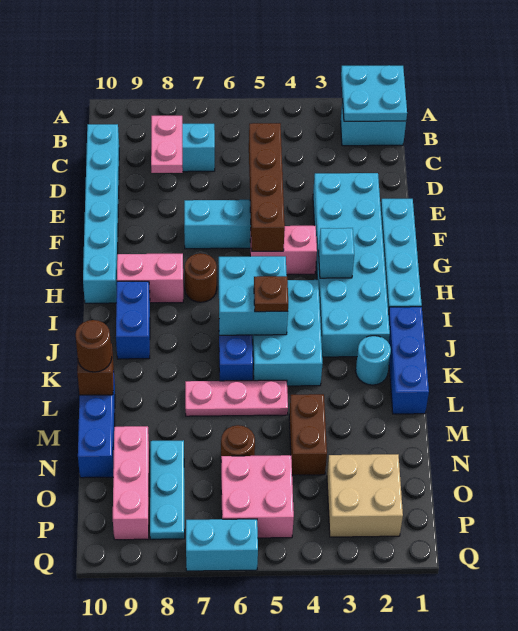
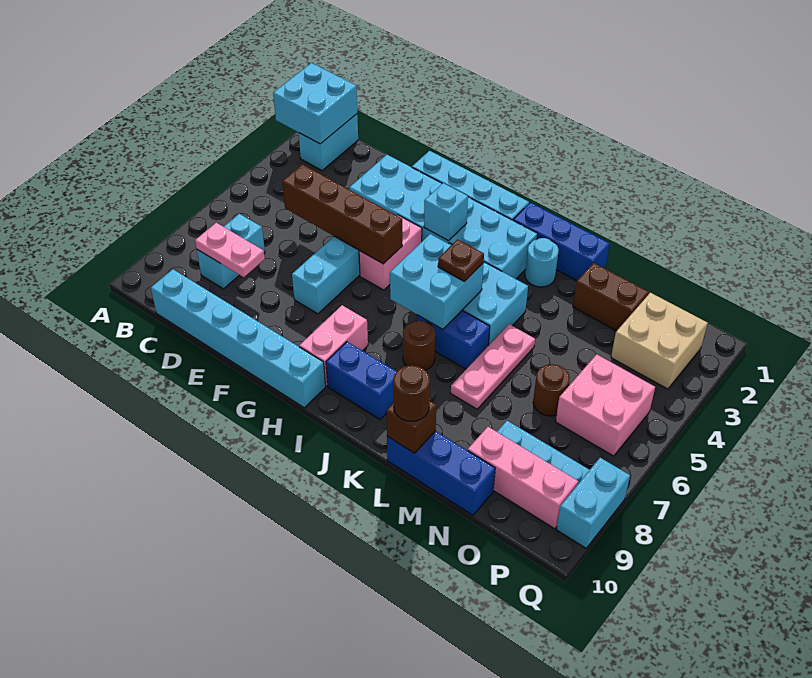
cyan plate A1:B2 level 2 -> cyan brick A1:B2 level 2
brown round brick H7 level 1 -> brown round brick J7 level 1
brown brick M4:N4 level 1 -> brown brick M2:N2 level 1
cyan brick Q6:Q7 level 1 -> cyan brick Q8:Q9 level 1

